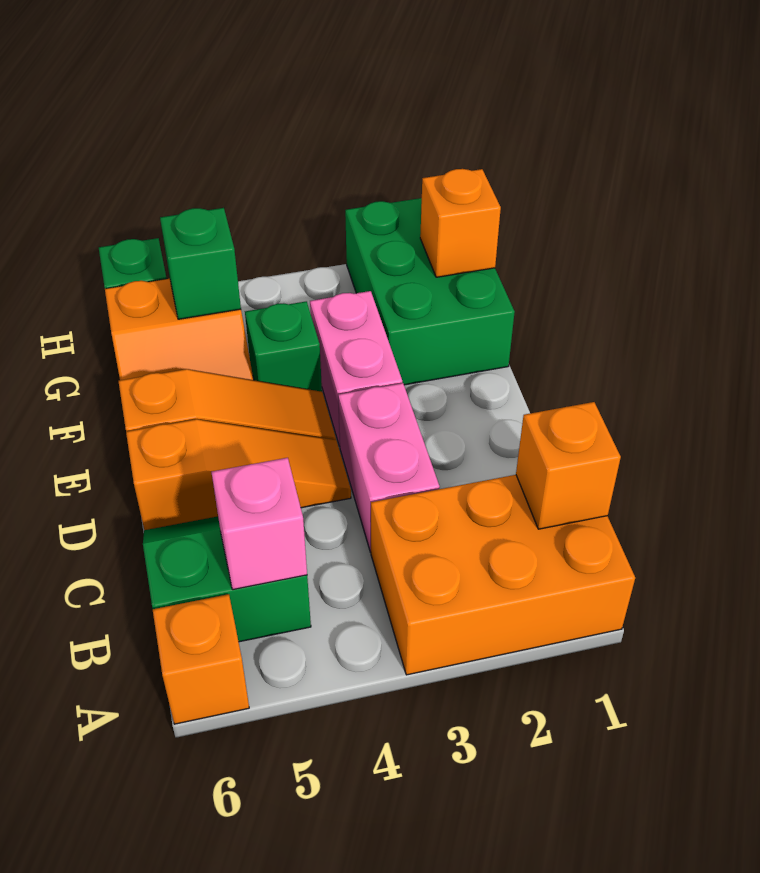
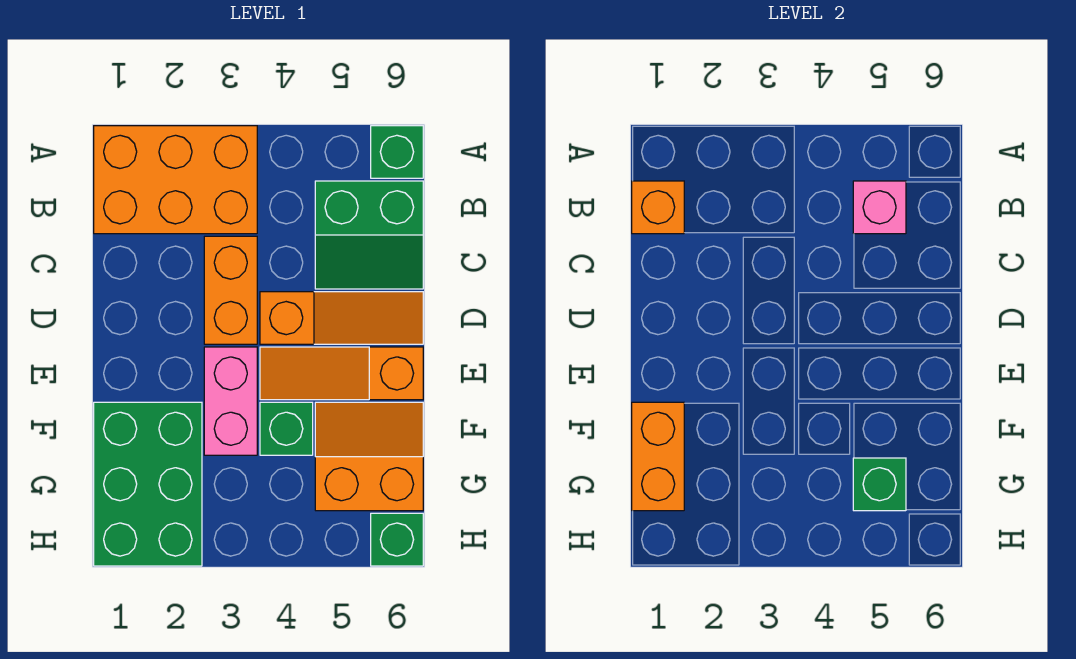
orange brick A6 level 1 -> green brick A6 level 1
pink brick C3:D3 level 1 -> orange brick C3:D3 level 1
orange slope D4:D6 level 1 top 6 -> orange slope D4:D6 level 1 top 4
orange brick G1 level 2 -> orange brick F1:G1 level 2

